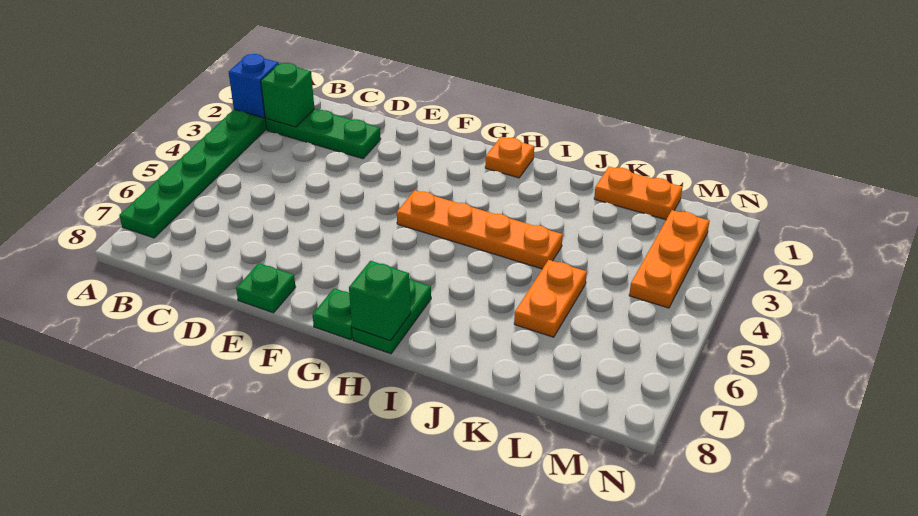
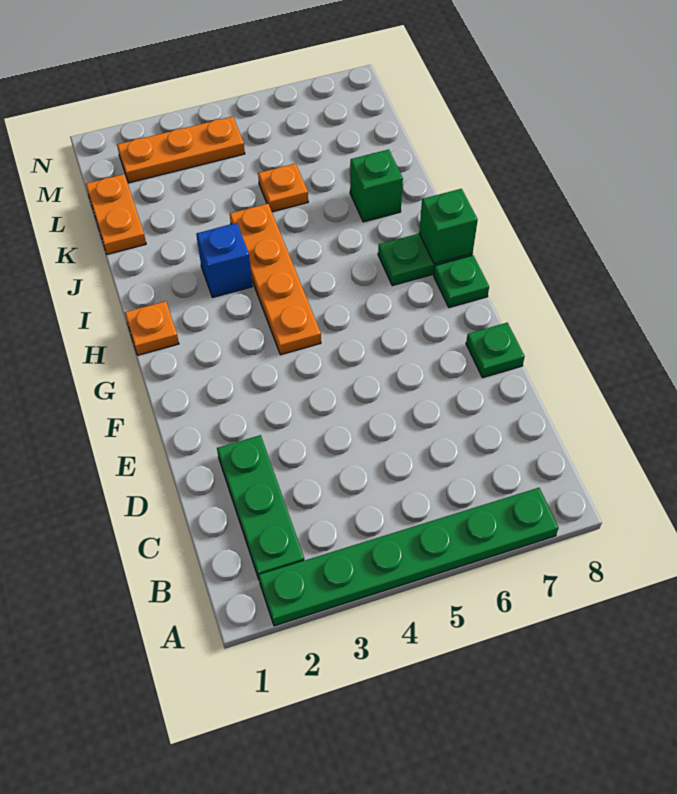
blue brick A2 level 2 -> blue brick I3 level 1
green brick B2 level 2 -> green brick J7 level 1
orange plate K5:K6 level 1 -> orange plate K5 level 1

